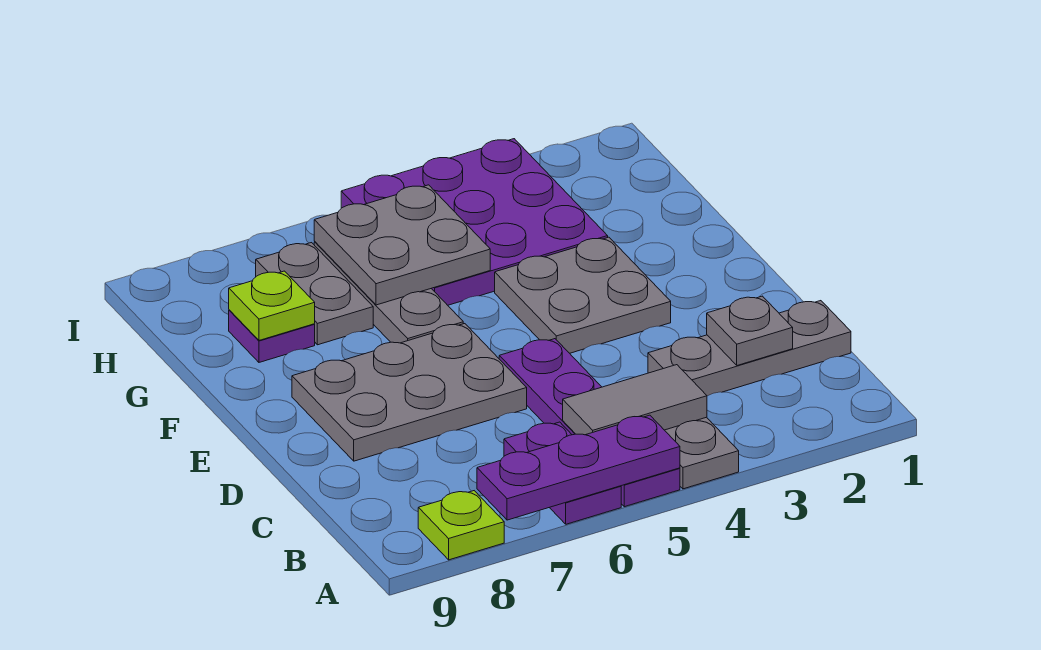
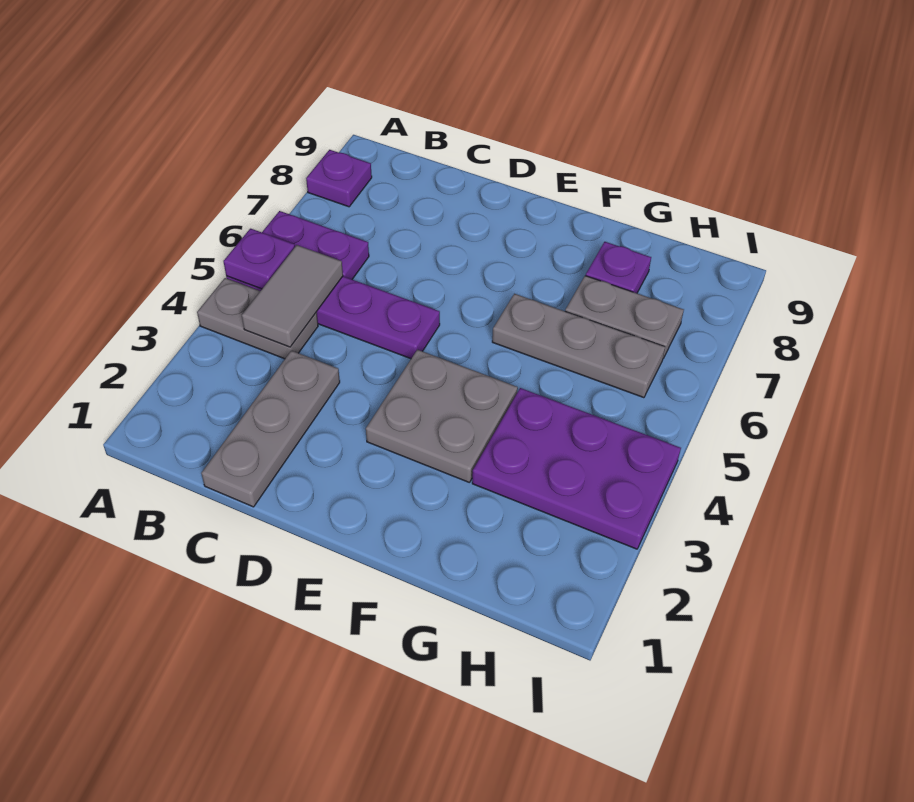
purple plate A5:A7 level 2 -> purple plate A5 level 2
lime plate A8 level 1 -> purple plate A8 level 1
grey plate C2 level 2 -> none
grey plate D6:E8 level 1 -> none
purple plate G3:I5 level 1 -> purple plate G3:I4 level 1
grey plate G5:H6 level 2 -> none
lime plate G8 level 2 -> none

